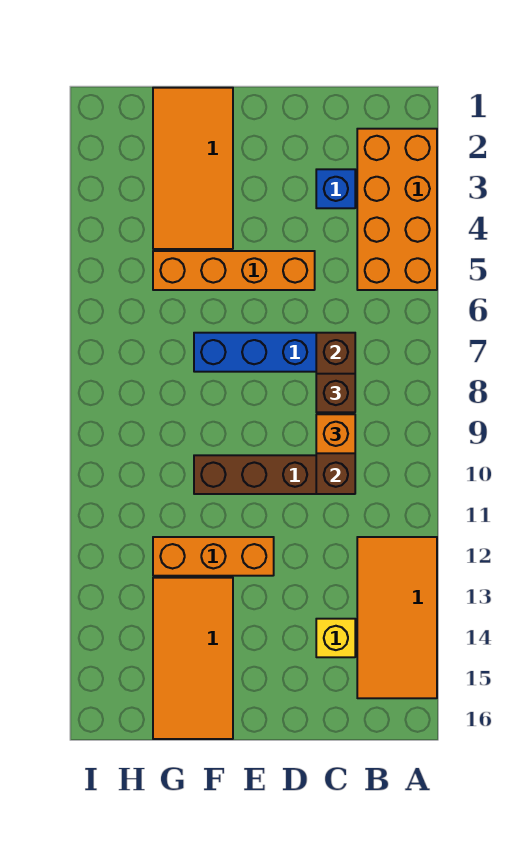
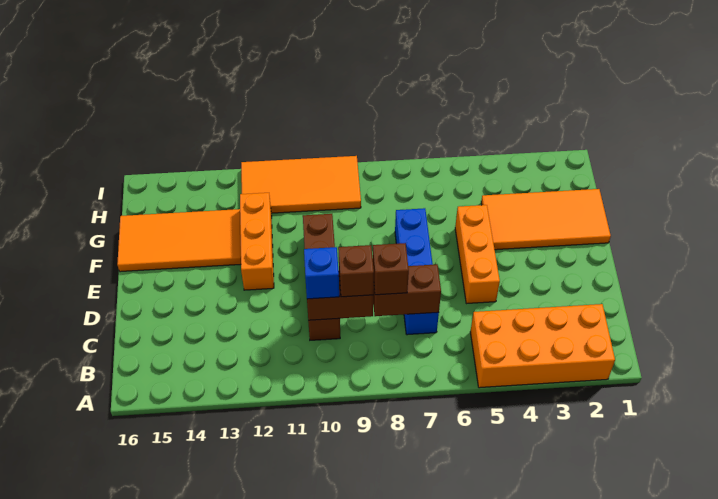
orange tile A12:B15 level 1 -> orange tile H9:I12 level 1
blue brick C3 level 1 -> blue brick C10 level 3
orange brick C9 level 3 -> brown brick C9 level 3
yellow brick C14 level 1 -> none
orange brick D5:G5 level 1 -> orange brick D5:F5 level 1

